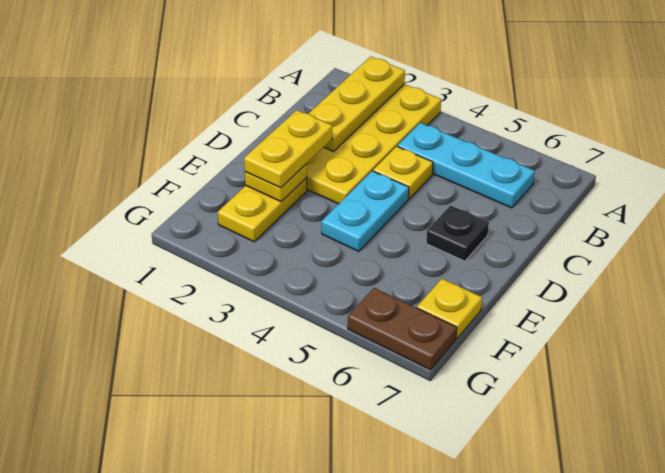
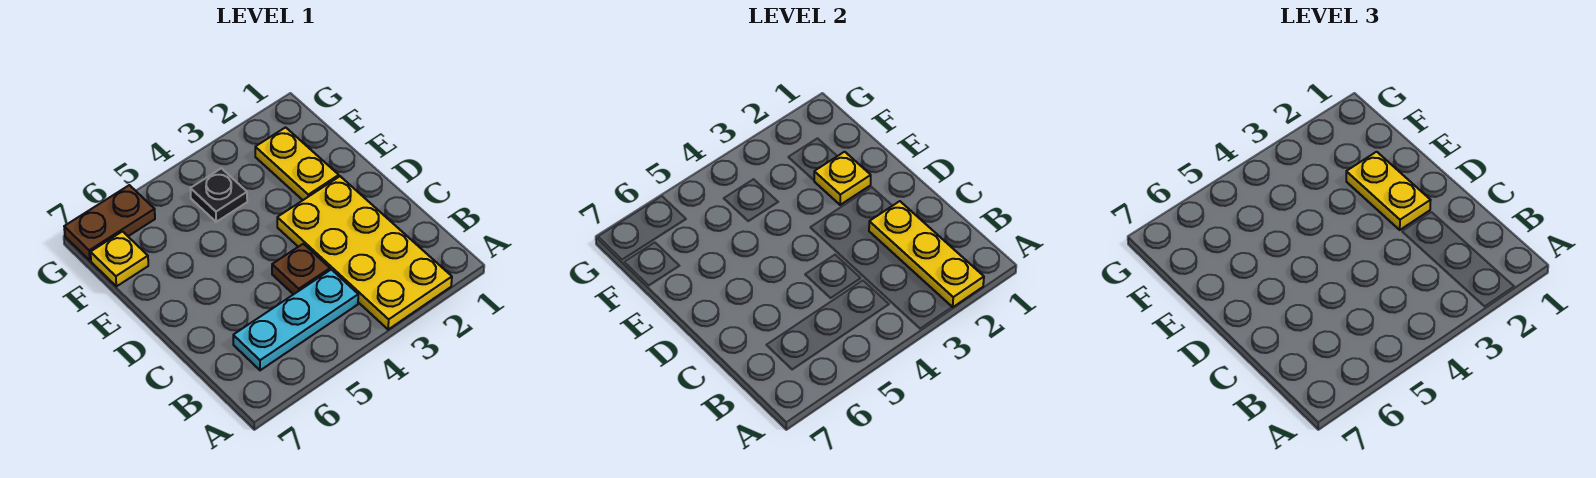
yellow plate C4 level 1 -> brown plate C4 level 1
cyan plate D4:E4 level 1 -> none
black plate D6 level 1 -> black plate F4 level 1

